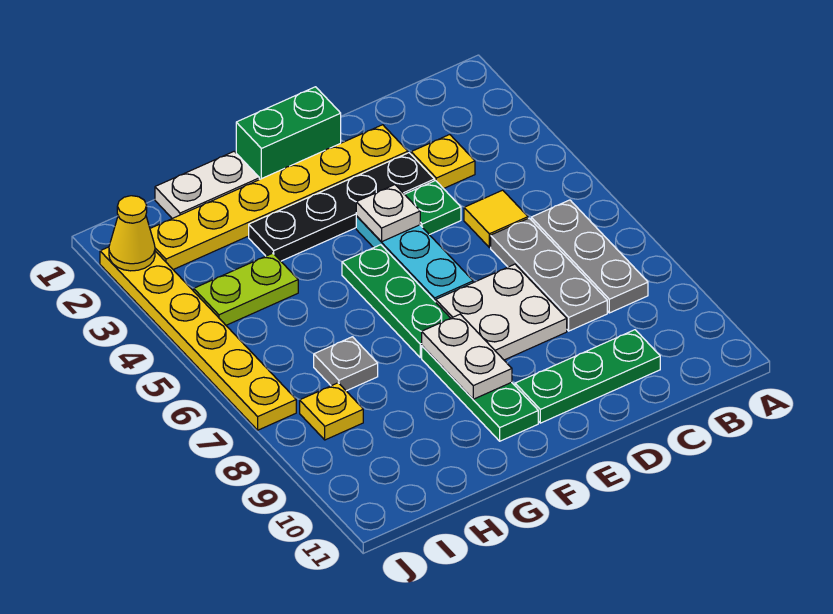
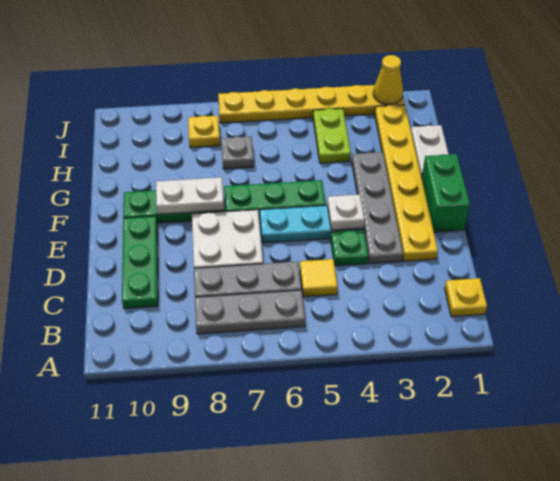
yellow plate C3 level 1 -> yellow plate B1 level 1
black plate D3:G3 level 1 -> grey plate D3:G3 level 1

